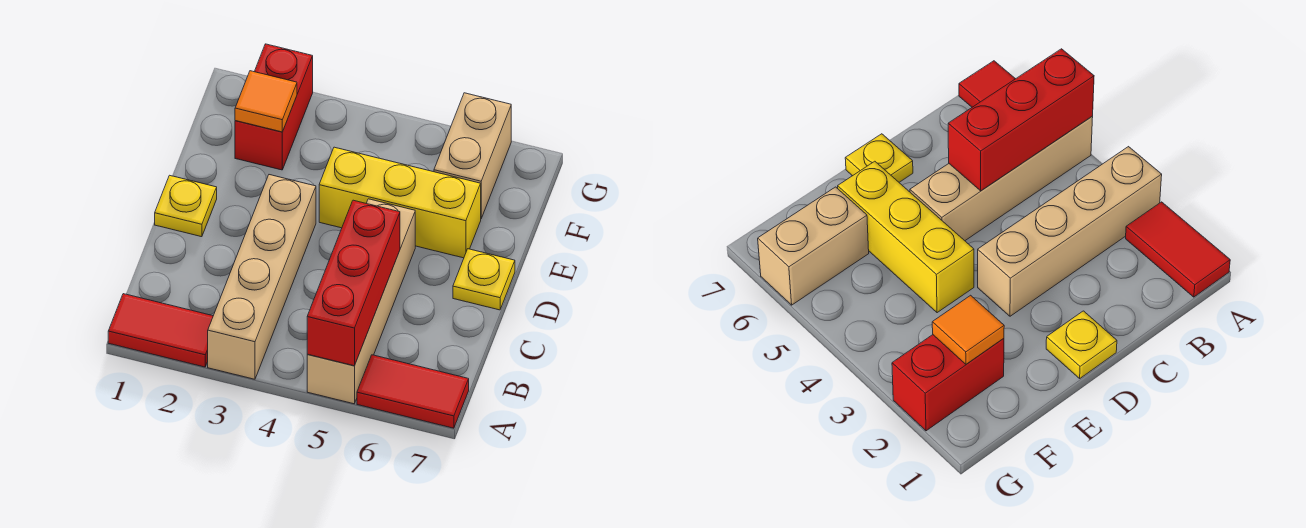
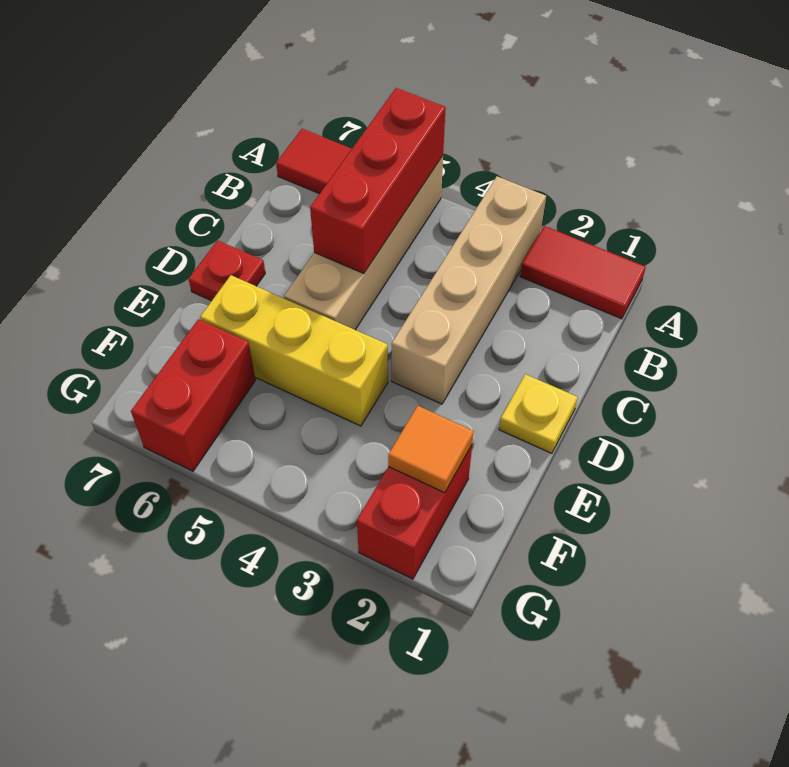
yellow plate D7 level 1 -> red plate D7 level 1
tan brick F6:G6 level 1 -> red brick F6:G6 level 1

